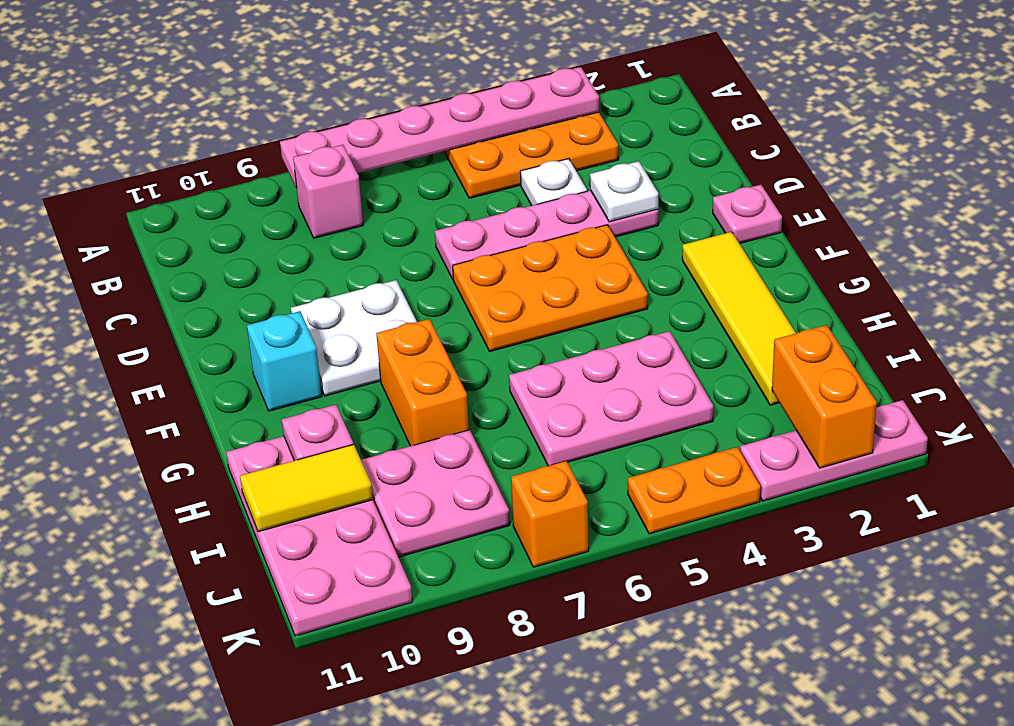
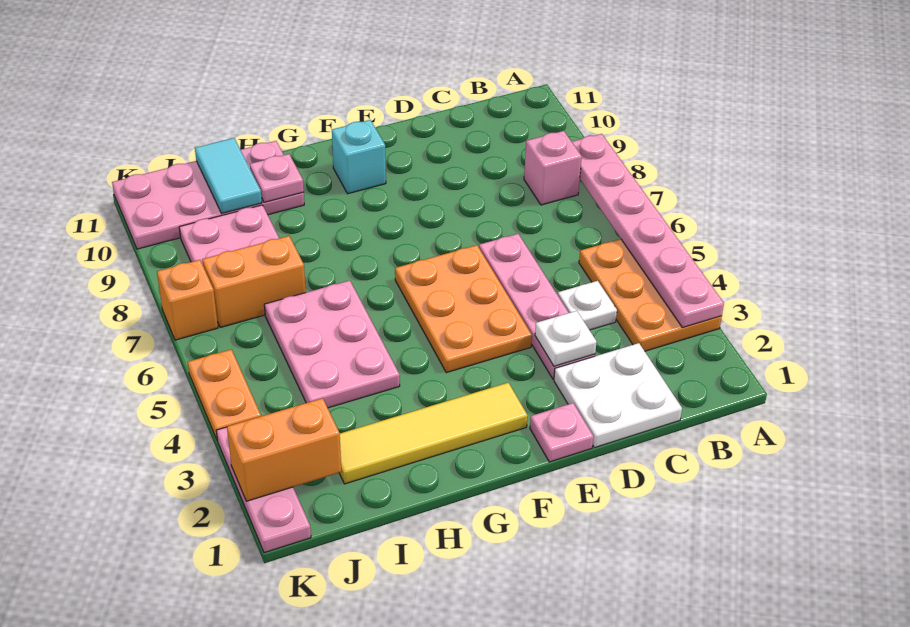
white plate E8:F9 level 1 -> white plate C1:D2 level 1
orange brick G8:H8 level 1 -> orange brick I7:J7 level 1
yellow tile I10:I11 level 2 -> cyan tile I10:I11 level 2

